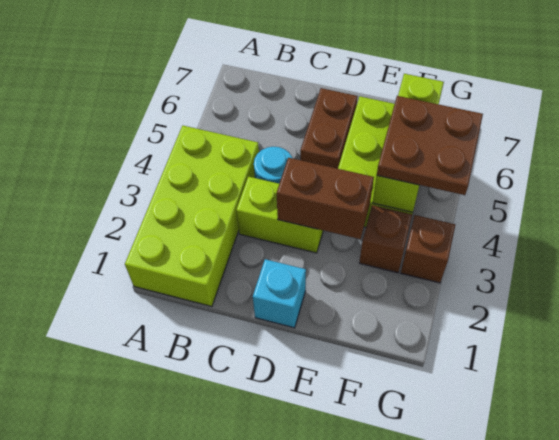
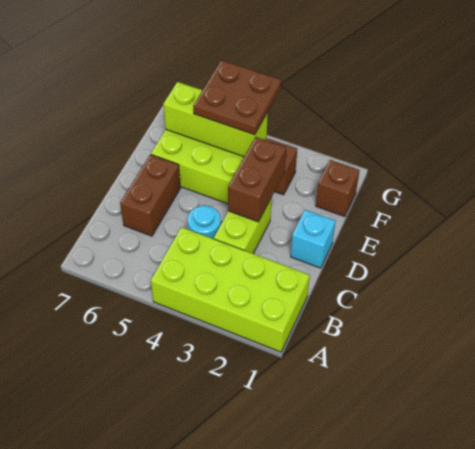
brown brick D5:D6 level 1 -> brown brick C6:D6 level 1
brown brick G3 level 1 -> brown brick F1 level 1

